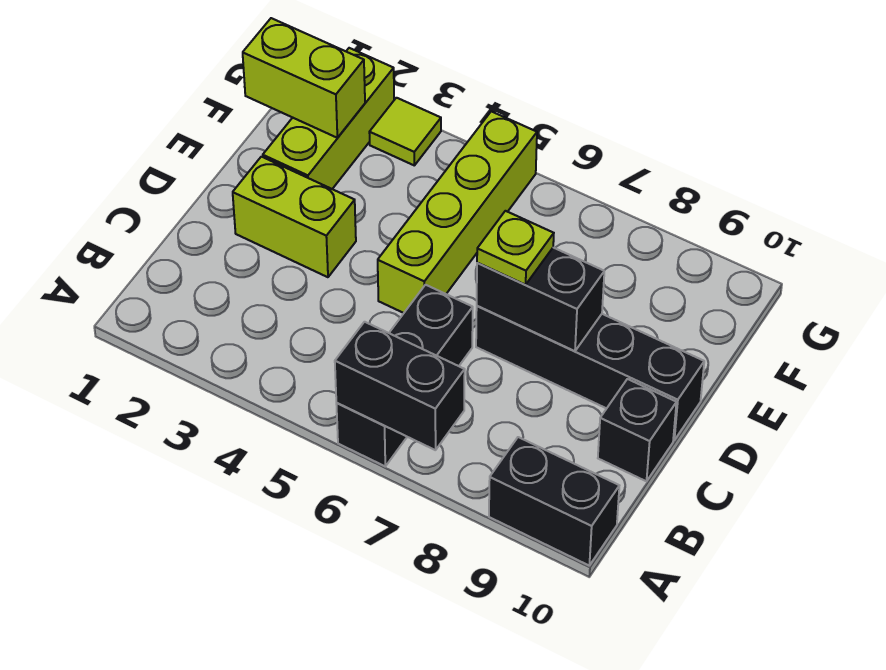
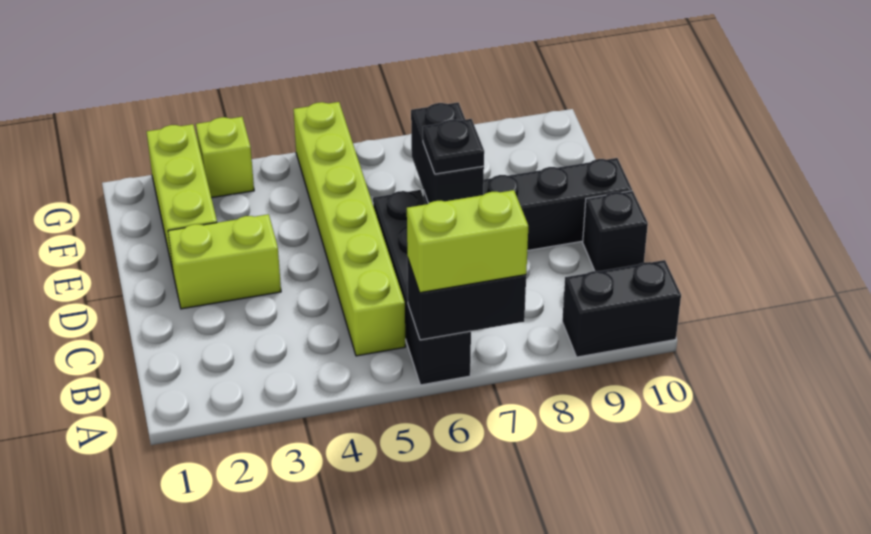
black brick A6:C6 level 1 -> black brick A6:D6 level 1
lime brick D5:G5 level 1 -> lime brick B5:G5 level 1
black brick D7:D8 level 2 -> black brick D7:E7 level 2
lime plate D7 level 3 -> black plate D7 level 3
lime brick F1:F2 level 2 -> lime brick A6:A7 level 3
lime tile G3 level 1 -> lime brick G3 level 1

